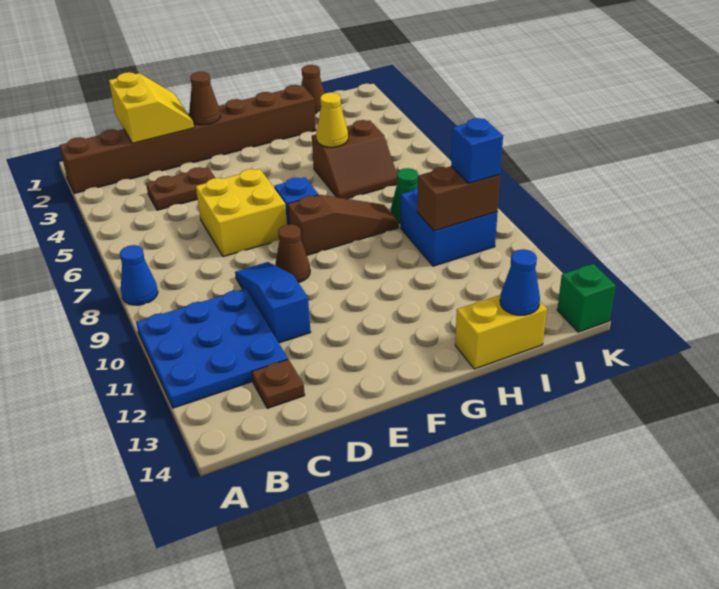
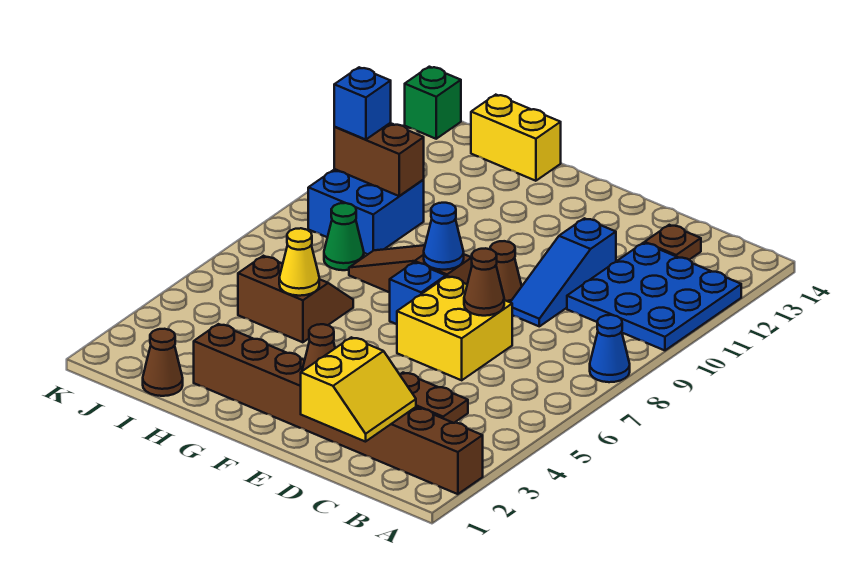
yellow slope C1:D2 level 2 top C -> yellow slope C1:D2 level 2 top D
none -> brown cone D7 level 2
blue cone I14 level 2 -> blue cone F8 level 2

